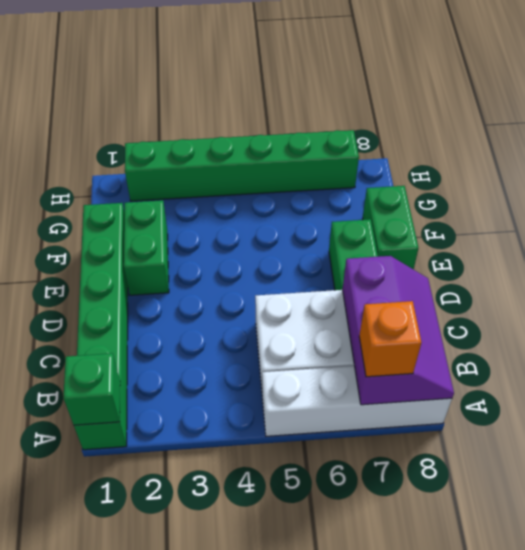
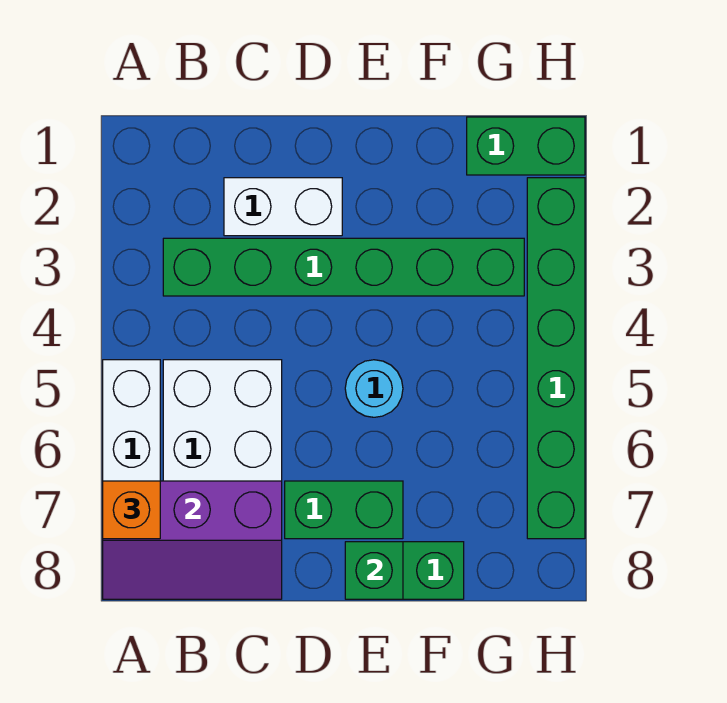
green brick A1:F1 level 1 -> green brick B3:G3 level 1
green brick A1 level 2 -> green brick E8 level 2
none -> white brick C2:D2 level 1
green brick E2:F2 level 1 -> green brick G1:H1 level 1
none -> cyan round brick E5 level 1

